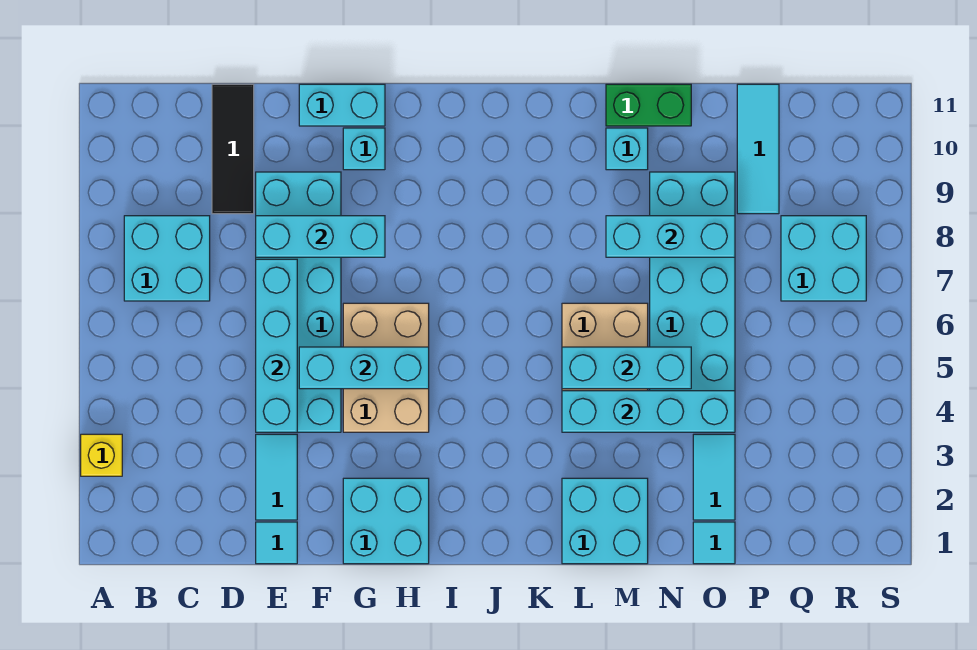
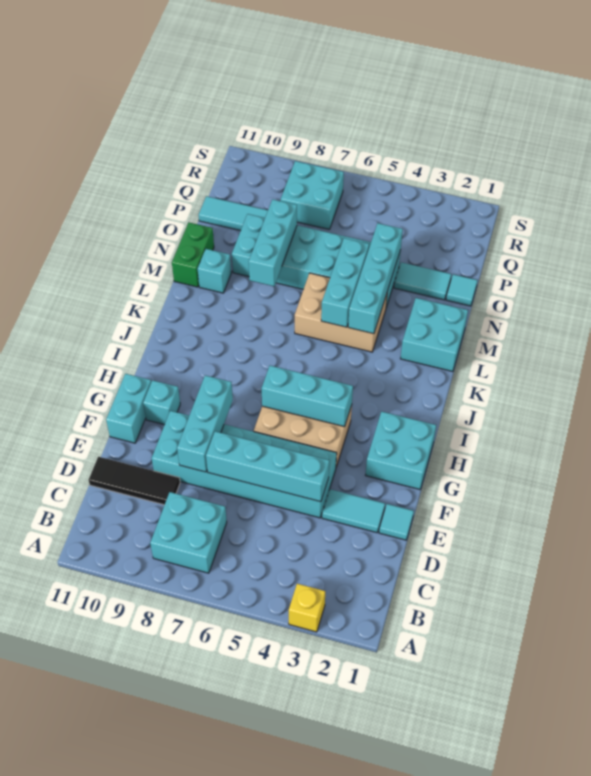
cyan brick F5:H5 level 2 -> cyan brick H4:H6 level 2

